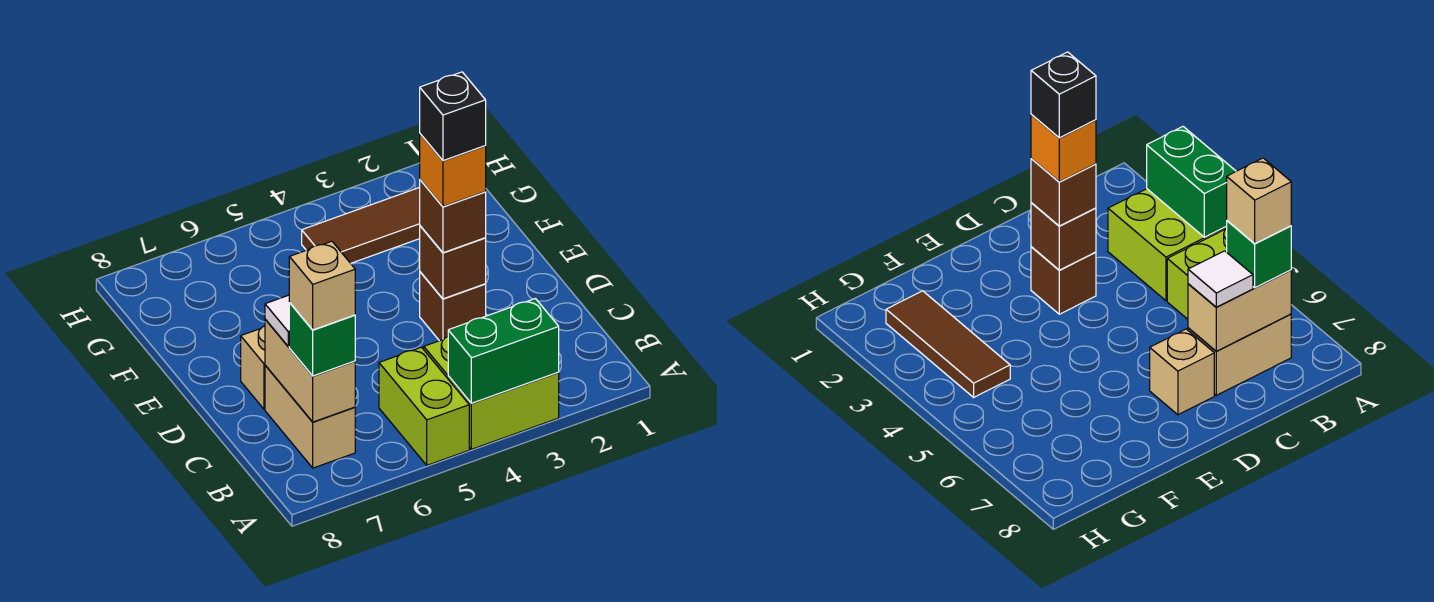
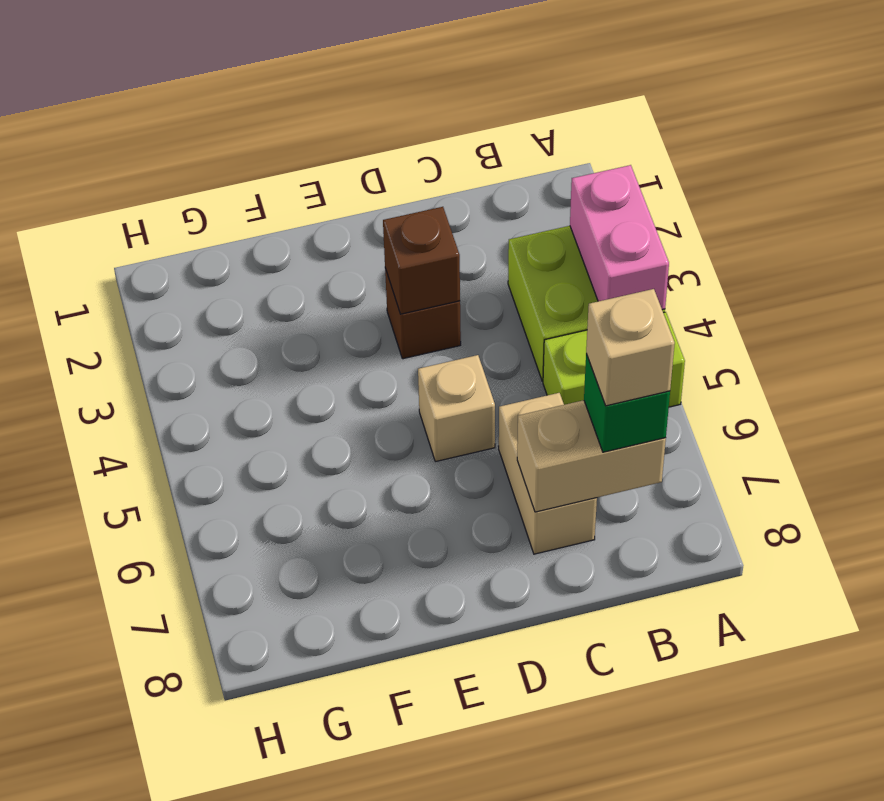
green brick A3:A4 level 2 -> pink brick A3:A4 level 2
tan brick B7:C7 level 1 -> tan brick C6:C7 level 1
white tile C7 level 3 -> none
brown brick D3 level 3 -> none
orange brick D3 level 4 -> none
black brick D3 level 5 -> none
tan brick D7 level 1 -> tan brick D5 level 1
brown tile G2:G4 level 1 -> none

